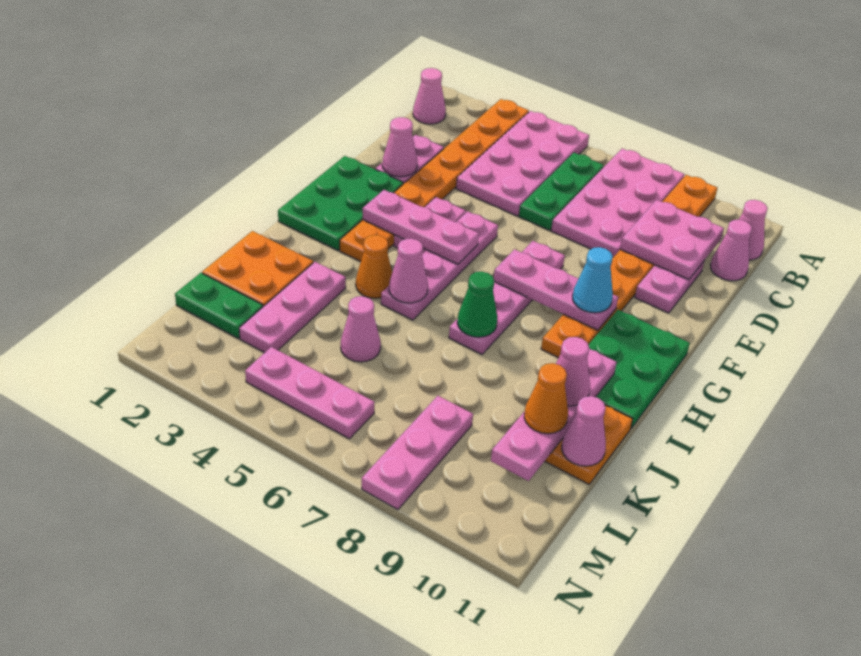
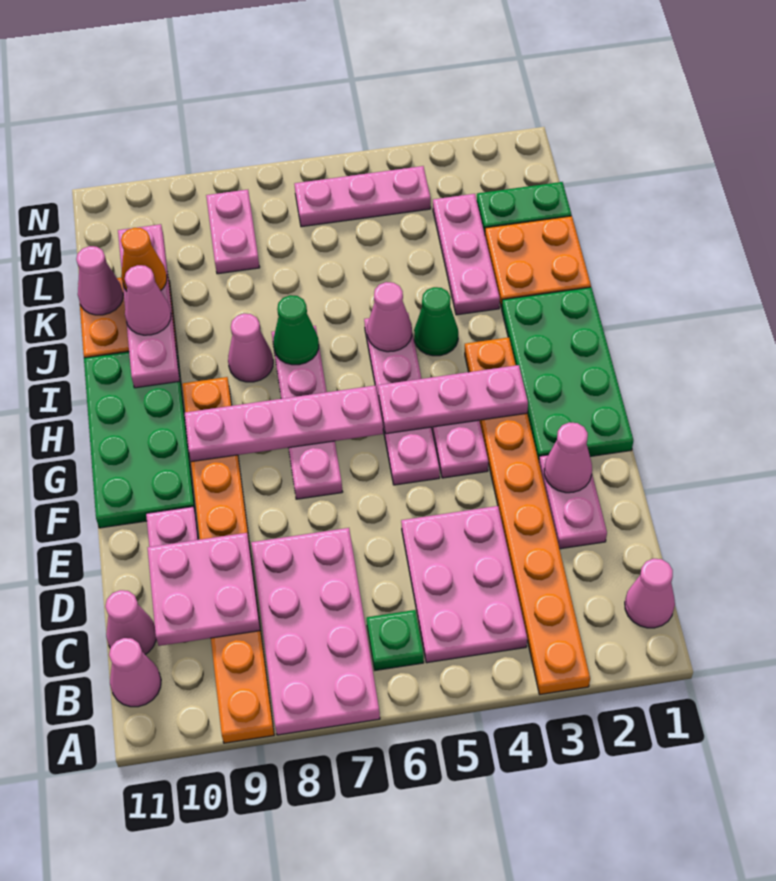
pink plate A4:D5 level 1 -> pink plate B4:D5 level 1
green plate B6:D6 level 1 -> green plate B6 level 1
green plate F1:H2 level 1 -> green plate F1:I2 level 1
pink plate G7:G9 level 2 -> pink plate G6:G9 level 2
cyan cone G9 level 3 -> none
green plate G10:I11 level 1 -> green plate F10:I11 level 1
orange cone I4 level 1 -> green cone I4 level 1
pink cone K5 level 1 -> pink cone I8 level 1
pink plate L8:N8 level 1 -> pink plate L8:M8 level 1

